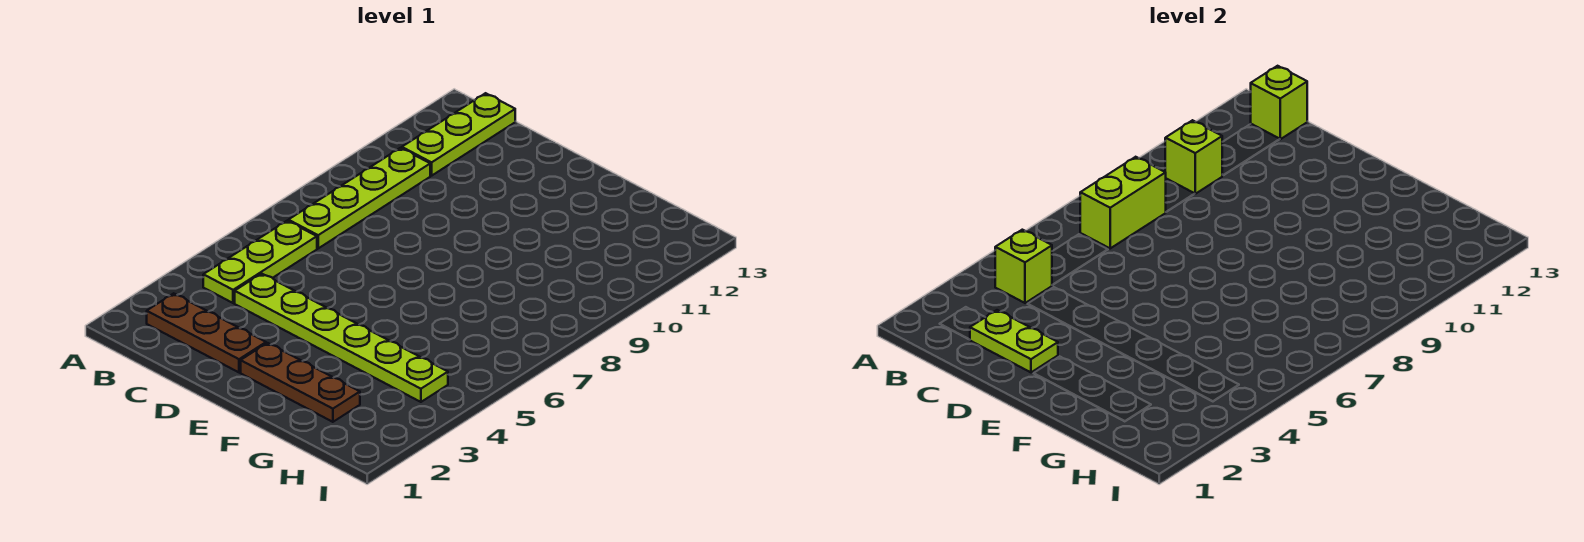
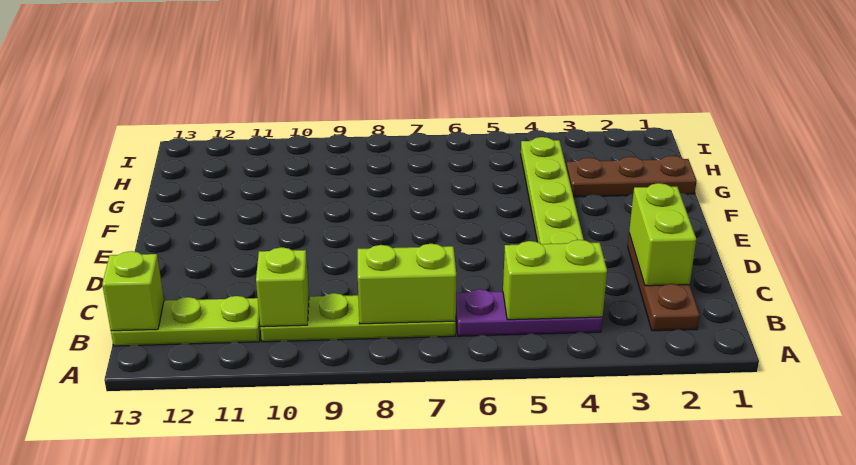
lime plate B4:B6 level 1 -> purple plate B4:B6 level 1
lime brick B4 level 2 -> lime brick B4:B5 level 2
lime plate C2:D2 level 2 -> lime brick C2:D2 level 2
brown plate E2:G2 level 1 -> brown plate G1:G3 level 1

